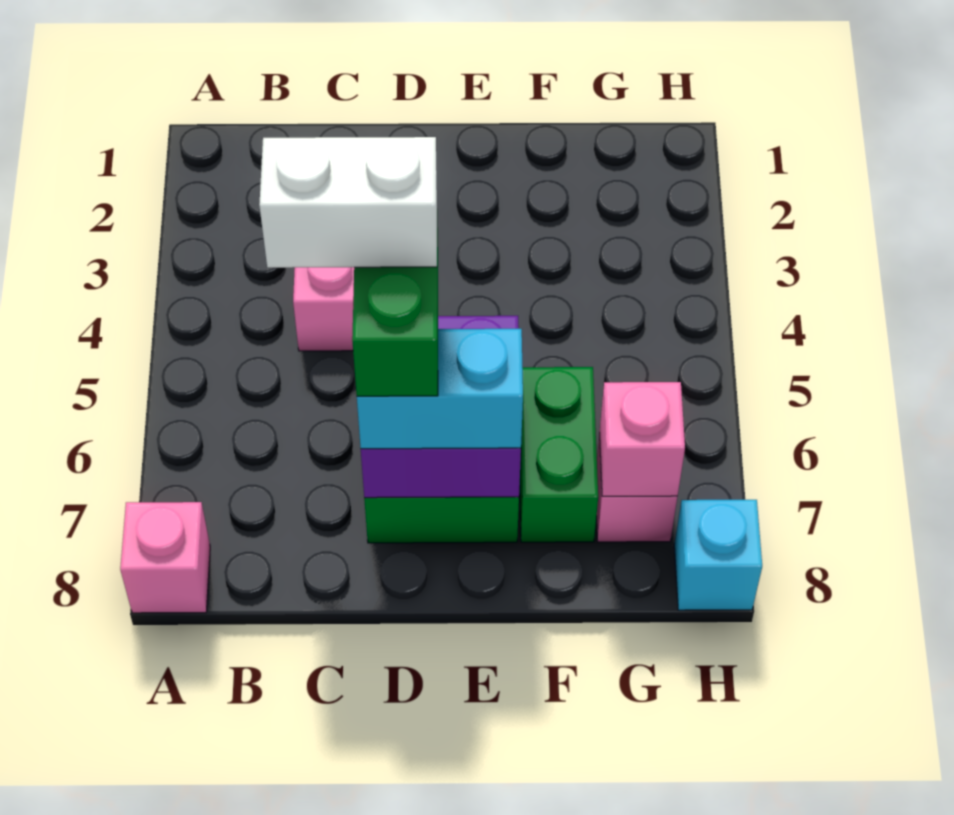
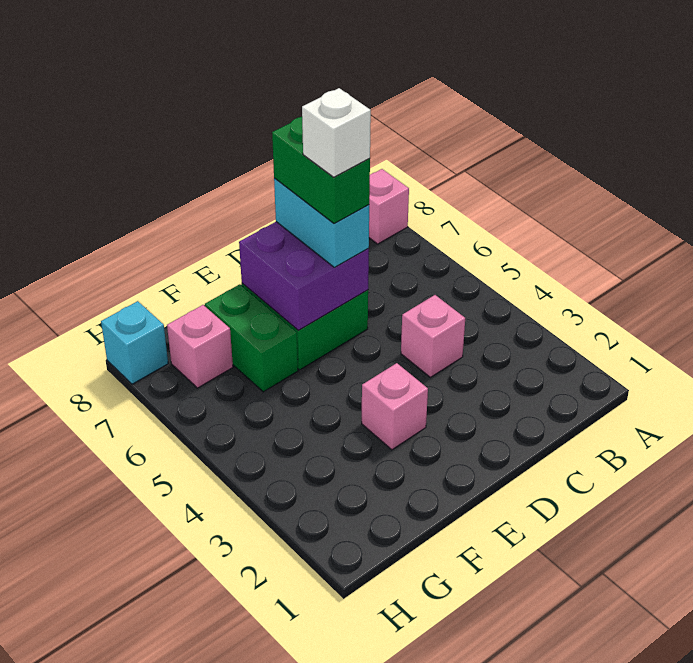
white brick C6:D6 level 5 -> white brick D6 level 5
cyan brick D7:E7 level 3 -> cyan brick D6:D7 level 3
pink brick G7 level 2 -> pink brick E3 level 1

